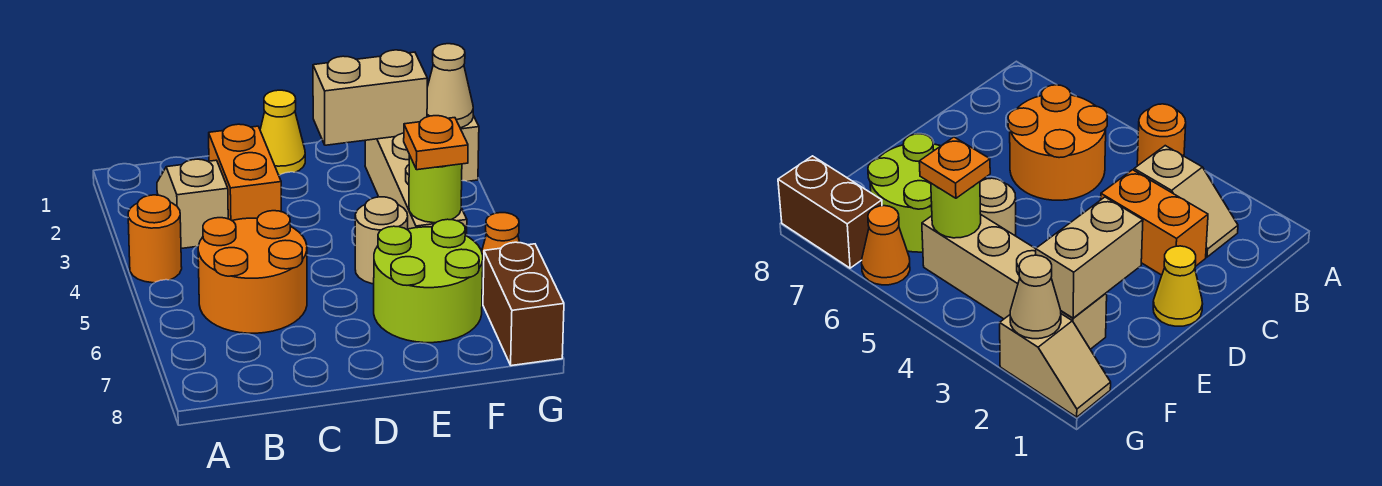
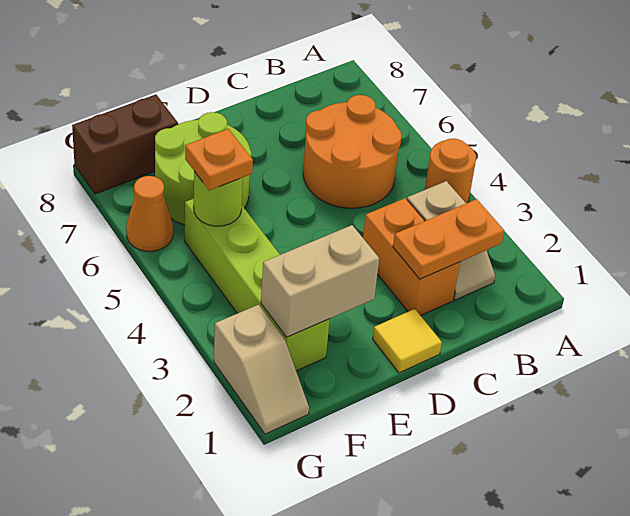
none -> orange plate B2:C2 level 2
yellow cone D1 level 1 -> yellow tile D1 level 1
tan round brick E5 level 1 -> none
tan brick F2:F5 level 1 -> lime brick F2:F5 level 1
tan cone G2 level 2 -> none
brown brick G7:G8 level 1 -> brown brick F8:G8 level 1

